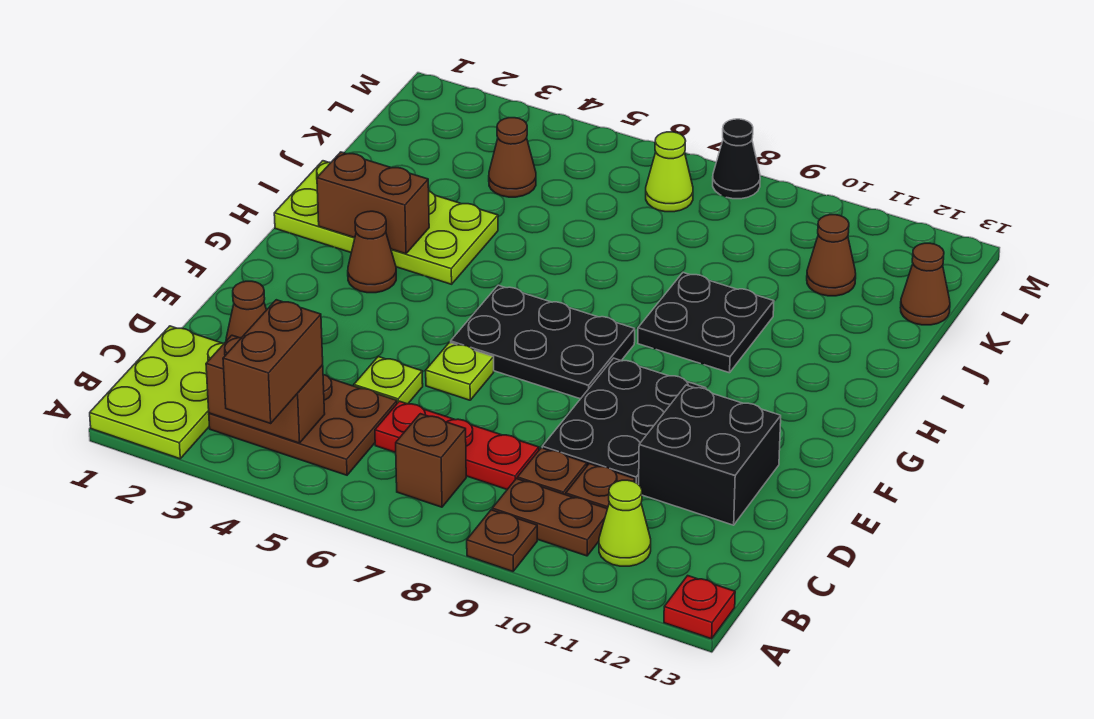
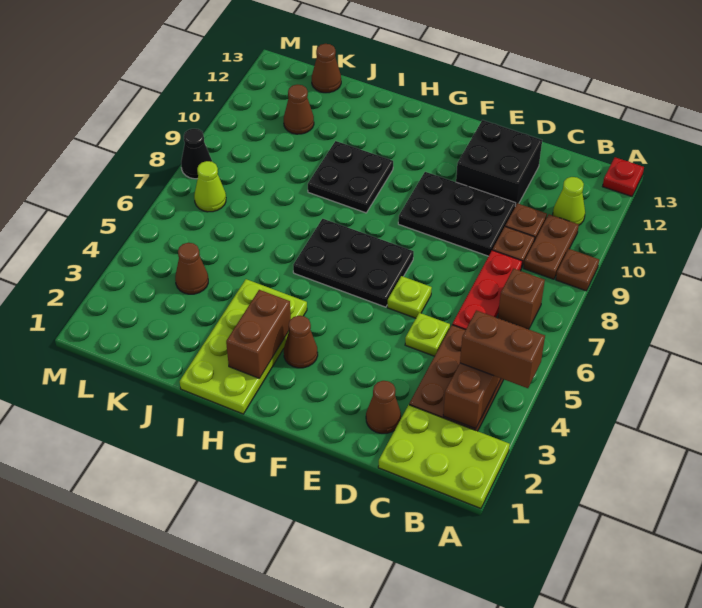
black plate F6:G8 level 1 -> black plate F6:H7 level 1

